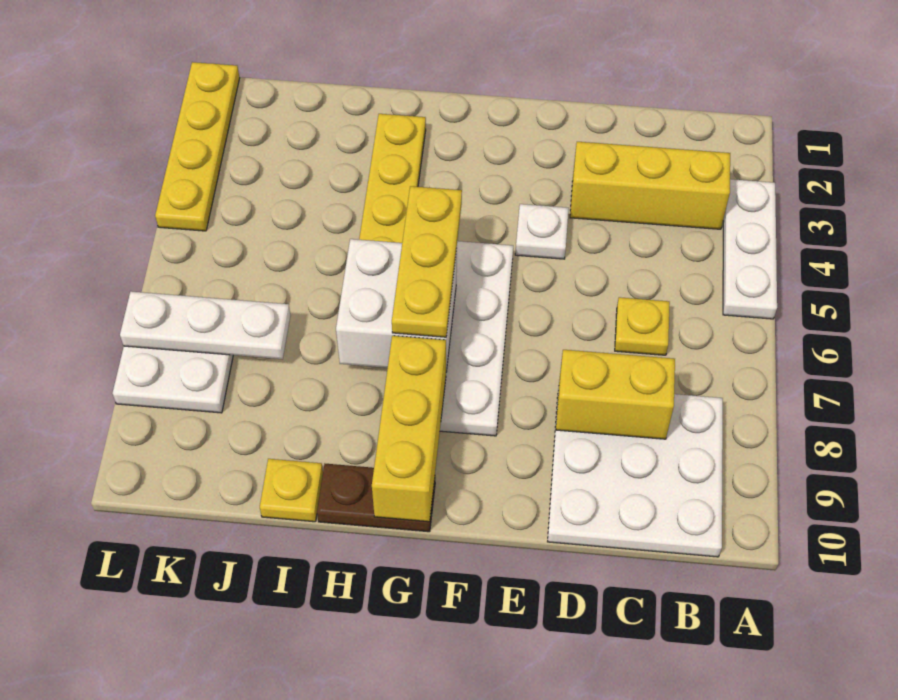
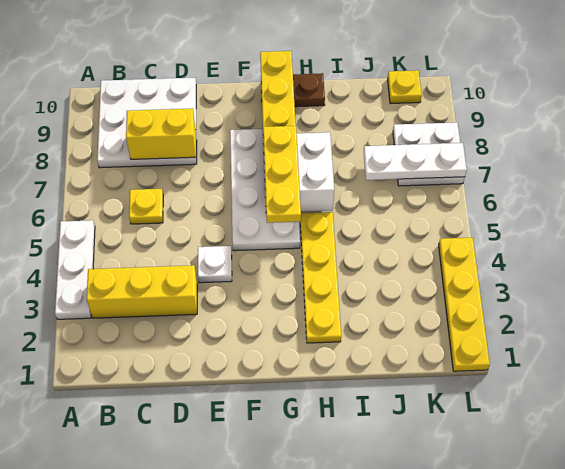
yellow plate I10 level 1 -> yellow plate K10 level 1

